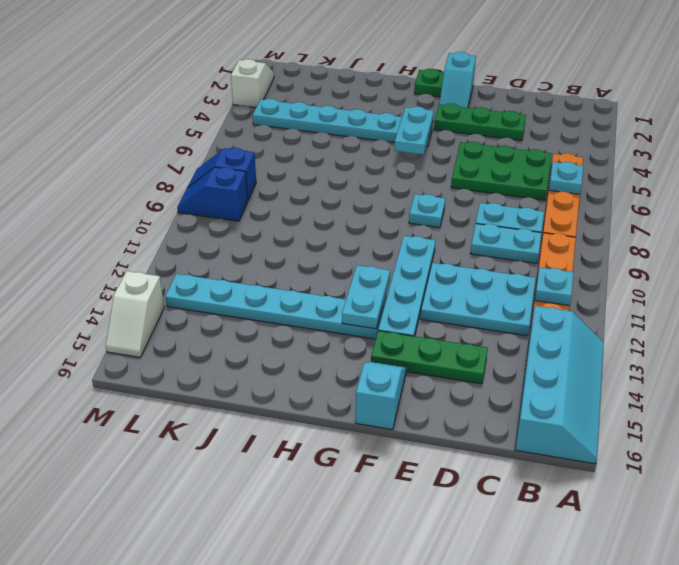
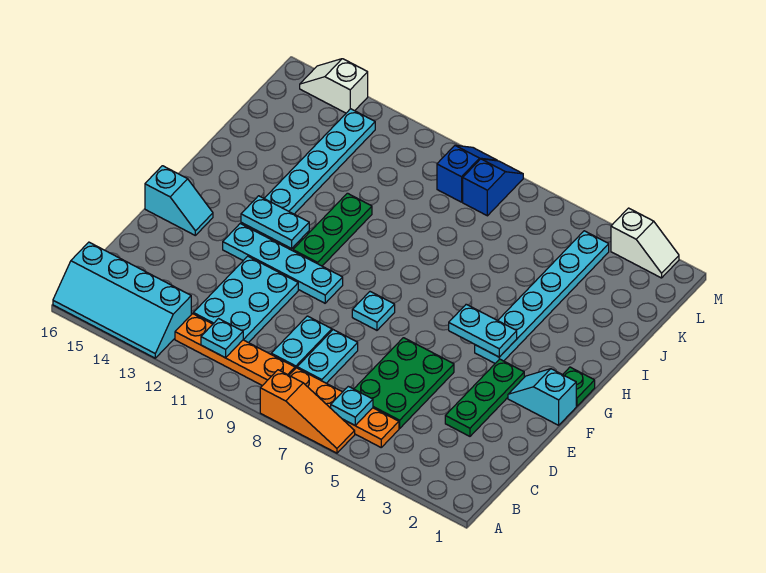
none -> orange slope A6:A8 level 1 top 8
green plate D14:F14 level 1 -> green plate G11:I11 level 1

